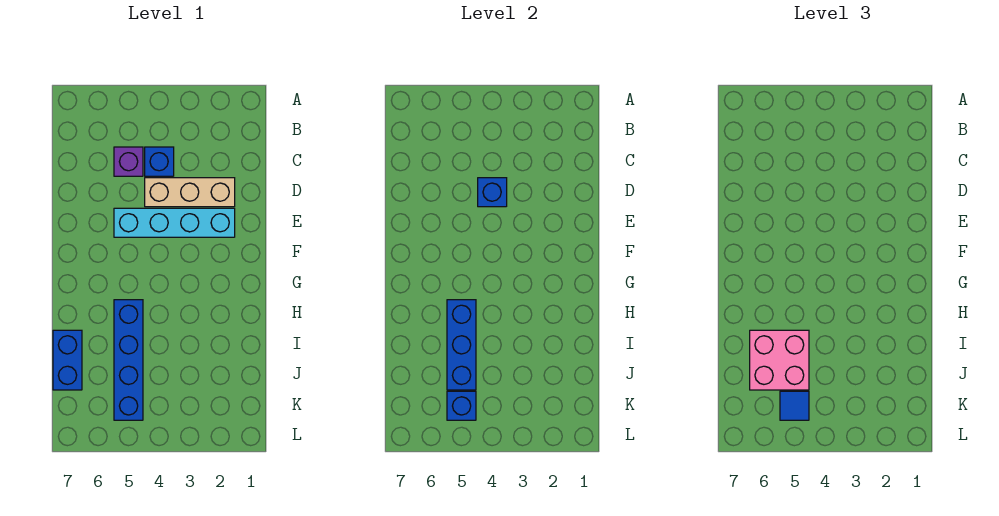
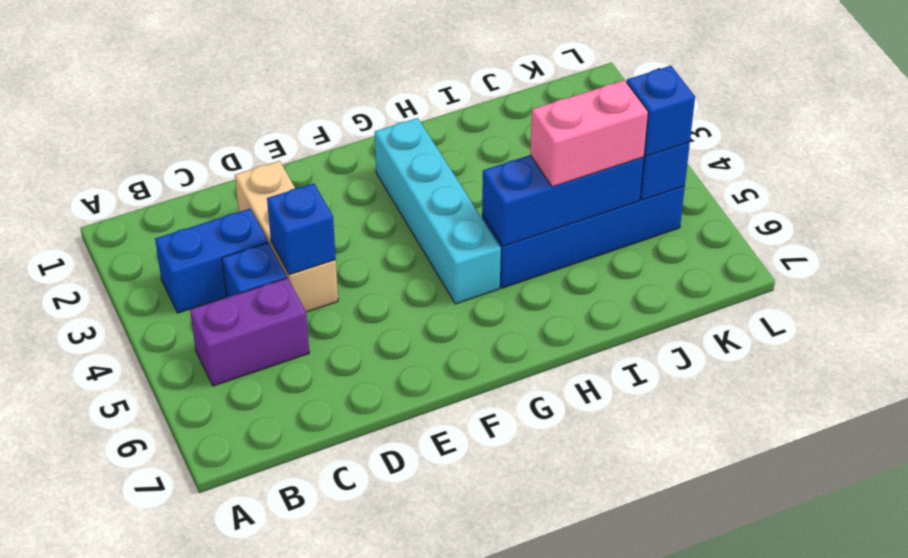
purple brick C5 level 1 -> purple brick B5:C5 level 1
cyan brick E2:E5 level 1 -> cyan brick G2:G5 level 1
pink brick I5:J6 level 3 -> pink brick I5:J5 level 3
blue brick I7:J7 level 1 -> blue brick B3:C3 level 1
blue tile K5 level 3 -> blue brick K5 level 3

